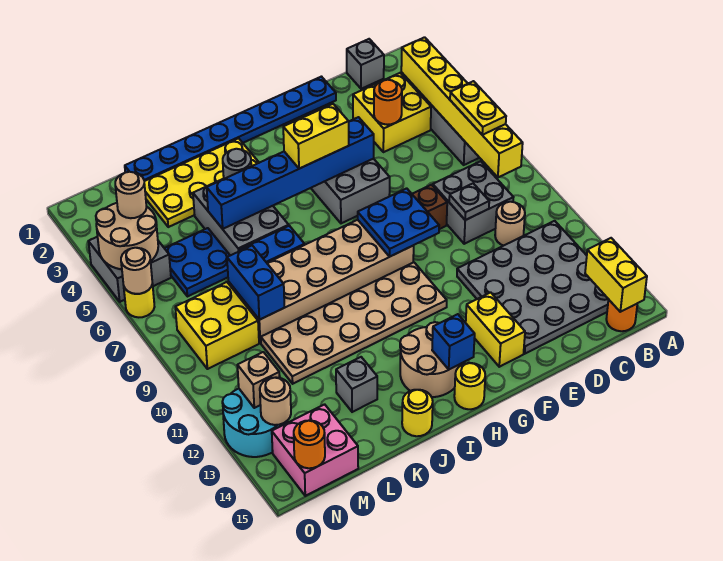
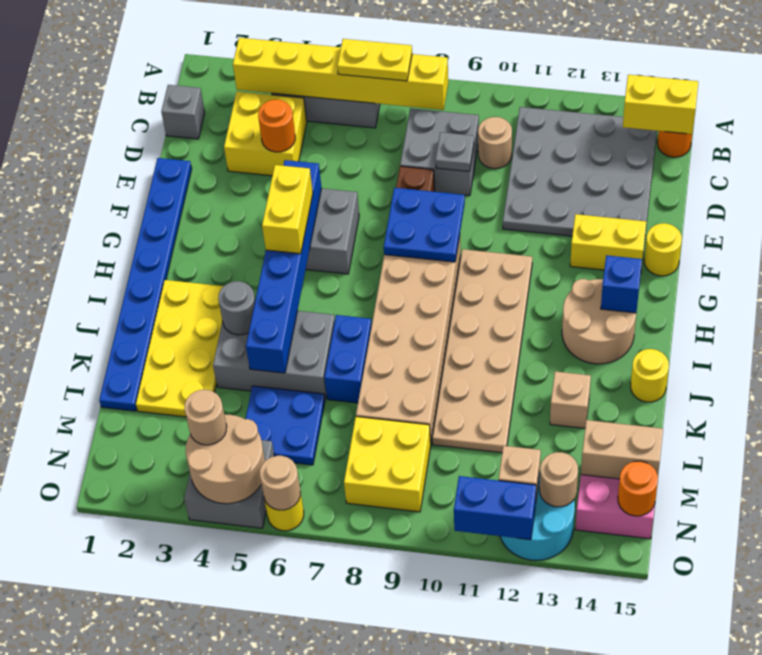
yellow round brick H15 level 1 -> yellow round brick F15 level 1
grey brick K13 level 1 -> tan brick K13 level 1
blue brick L8:L9 level 2 -> blue brick O11:O12 level 2
none -> tan brick M14:M15 level 2

